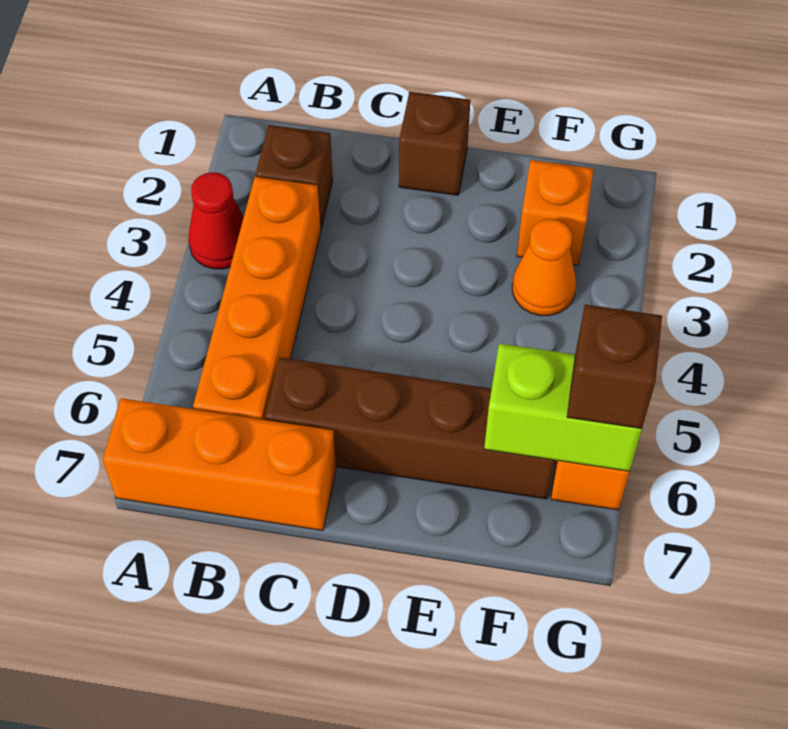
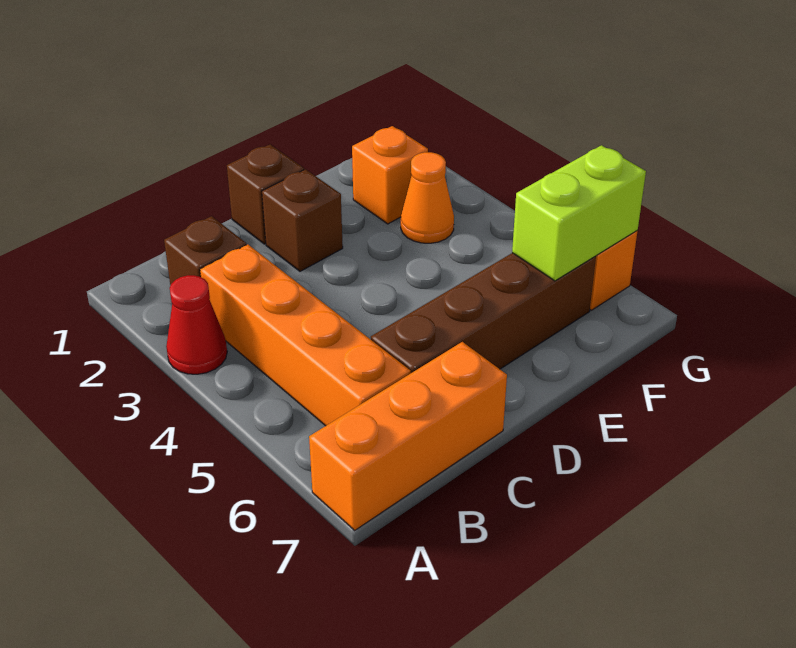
brown brick G6 level 3 -> brown brick D2 level 1

